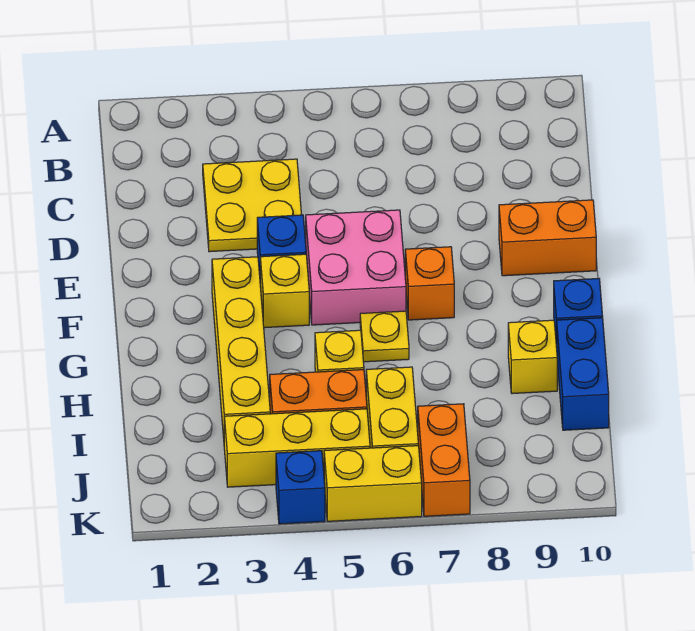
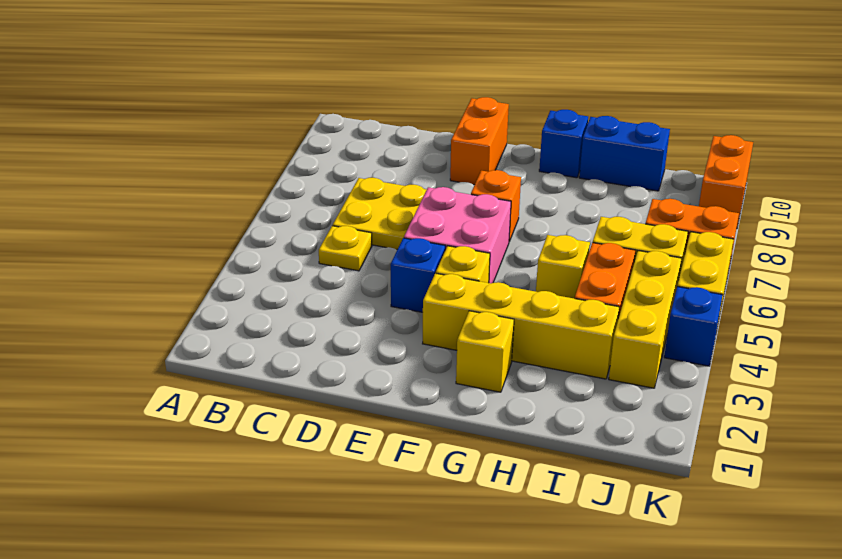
yellow plate C3:D4 level 1 -> yellow plate C6:D7 level 1
yellow plate G6 level 1 -> yellow plate C5 level 1
yellow brick H9 level 1 -> yellow brick G2 level 1
none -> orange brick K9:K10 level 1

